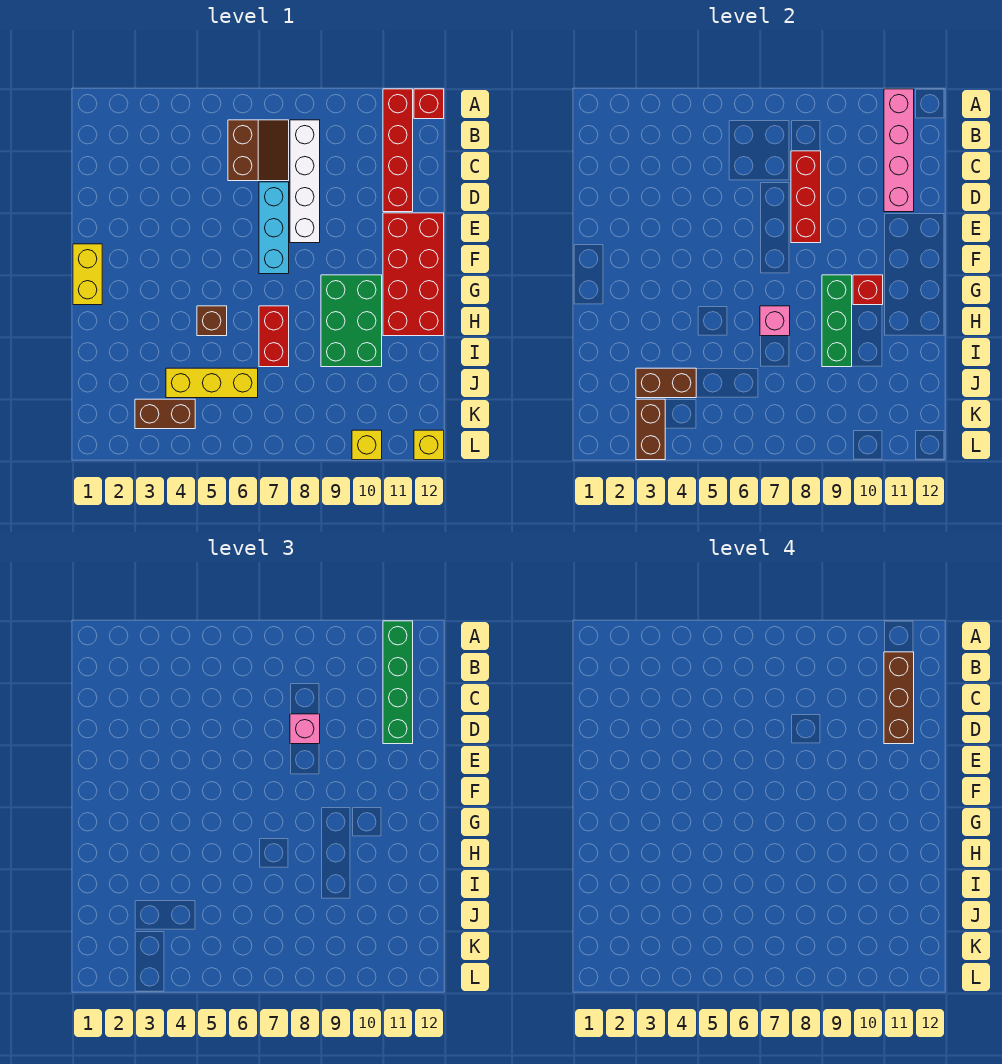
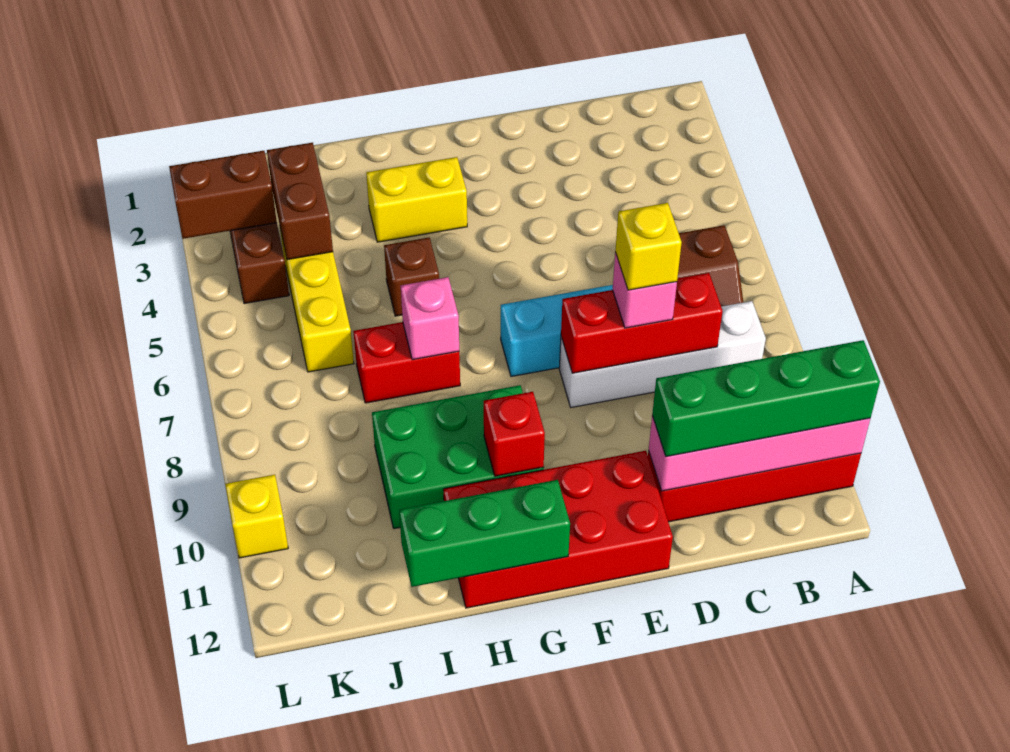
red brick A12 level 1 -> none
brown brick B11:D11 level 4 -> none
yellow brick F1:G1 level 1 -> yellow brick G3:H3 level 1
green brick G9:I9 level 2 -> green brick G12:I12 level 2
yellow brick L12 level 1 -> yellow brick D8 level 4

